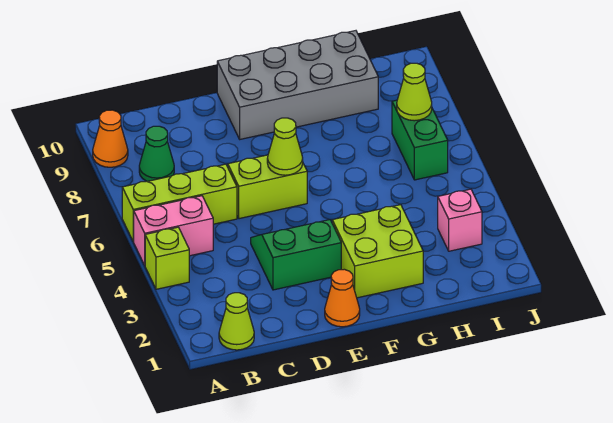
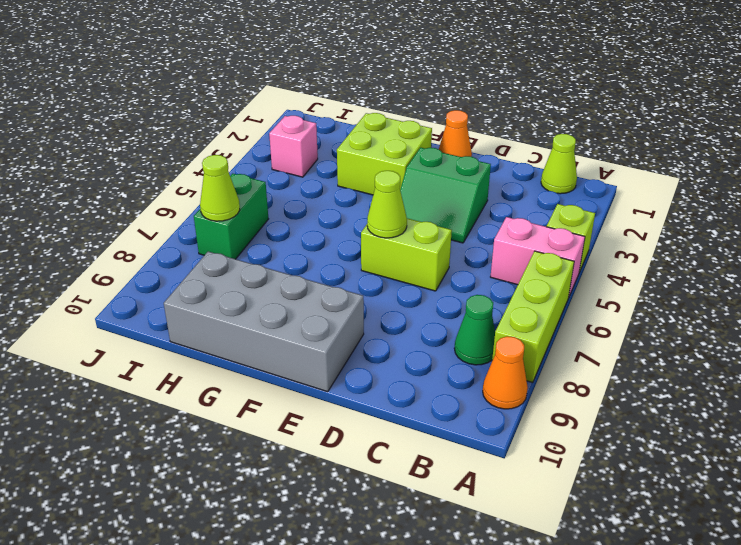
lime brick A6:C6 level 1 -> lime brick A6:A8 level 1

